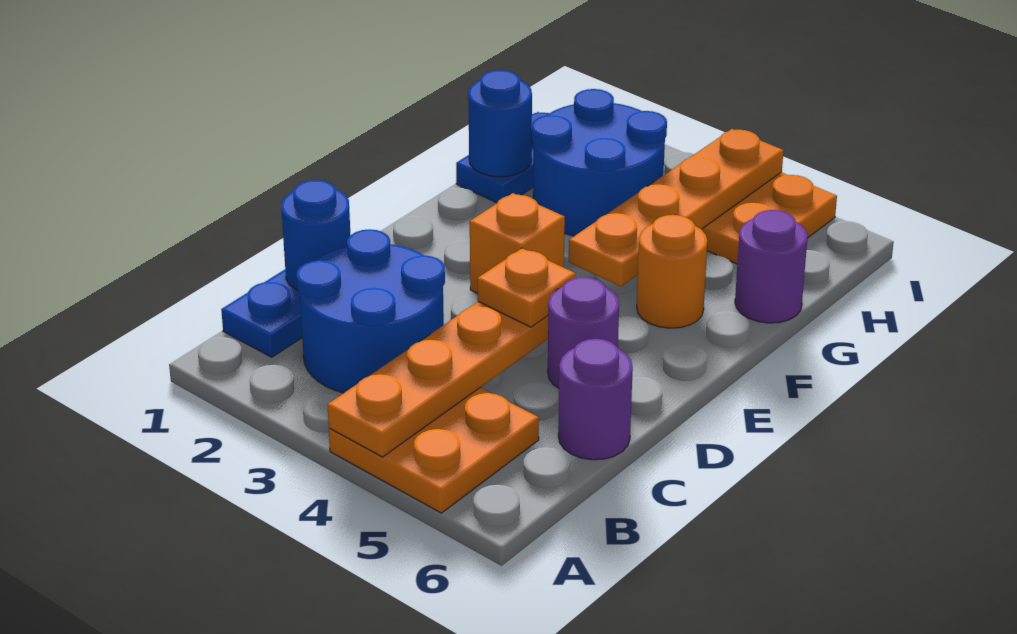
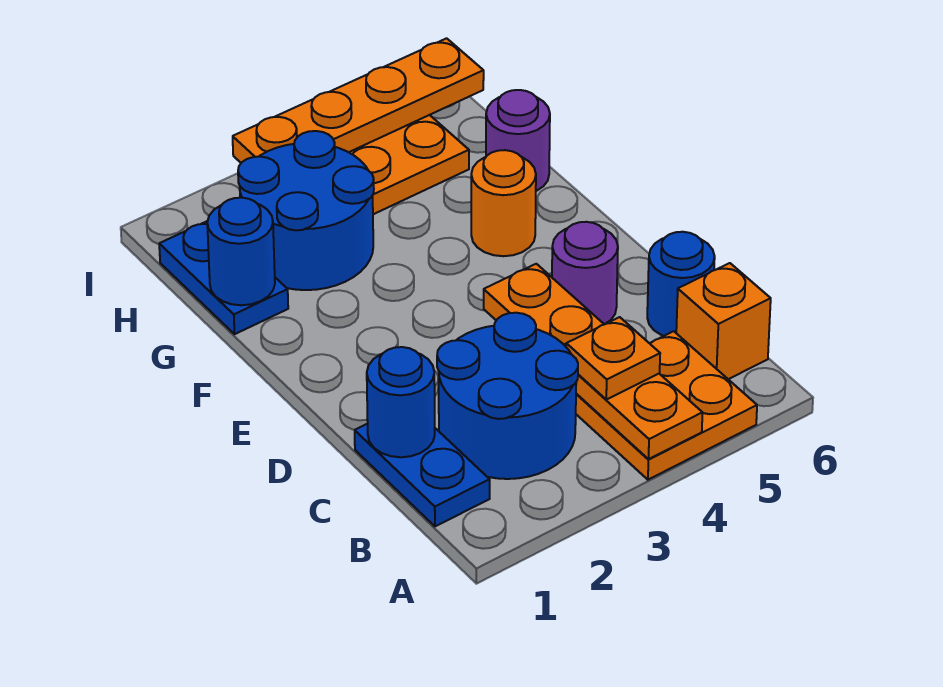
purple round brick C6 level 1 -> blue round brick C6 level 1
orange plate D4 level 3 -> orange plate B4 level 3
orange brick E3 level 1 -> orange brick B6 level 1
orange plate F4:I4 level 2 -> orange plate I3:I6 level 2

